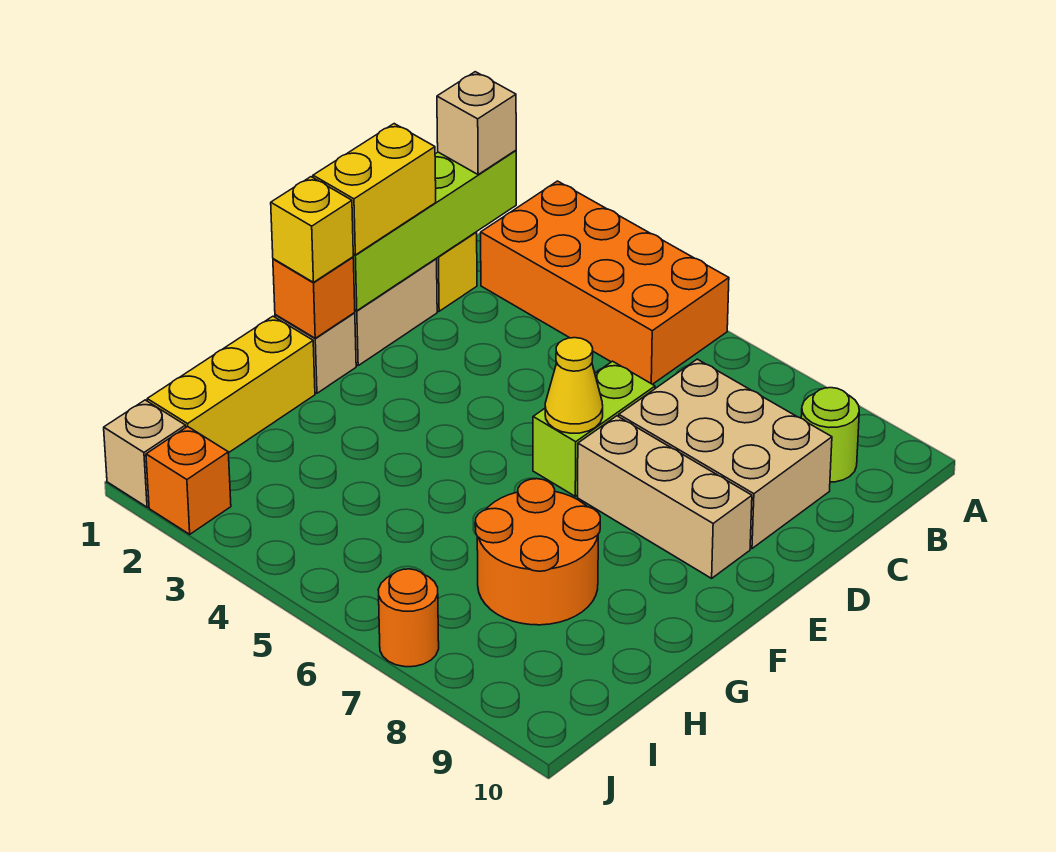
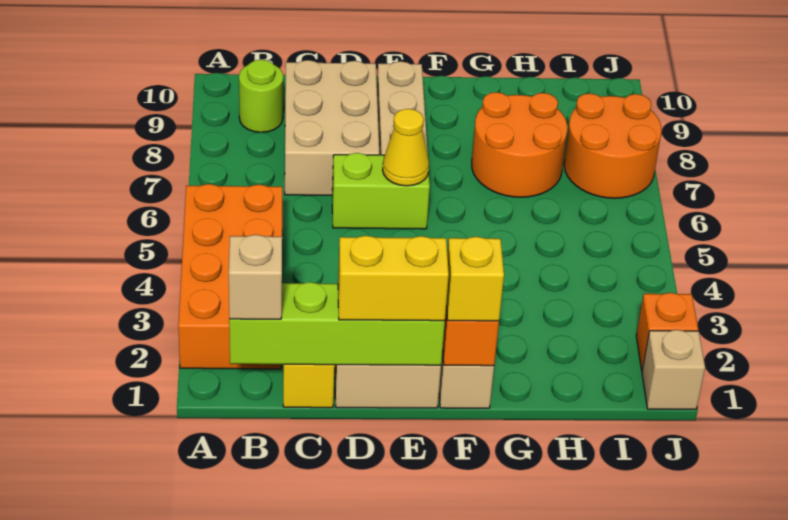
yellow brick G1:I1 level 1 -> none
orange round brick J7 level 1 -> orange round brick I7:J8 level 1

